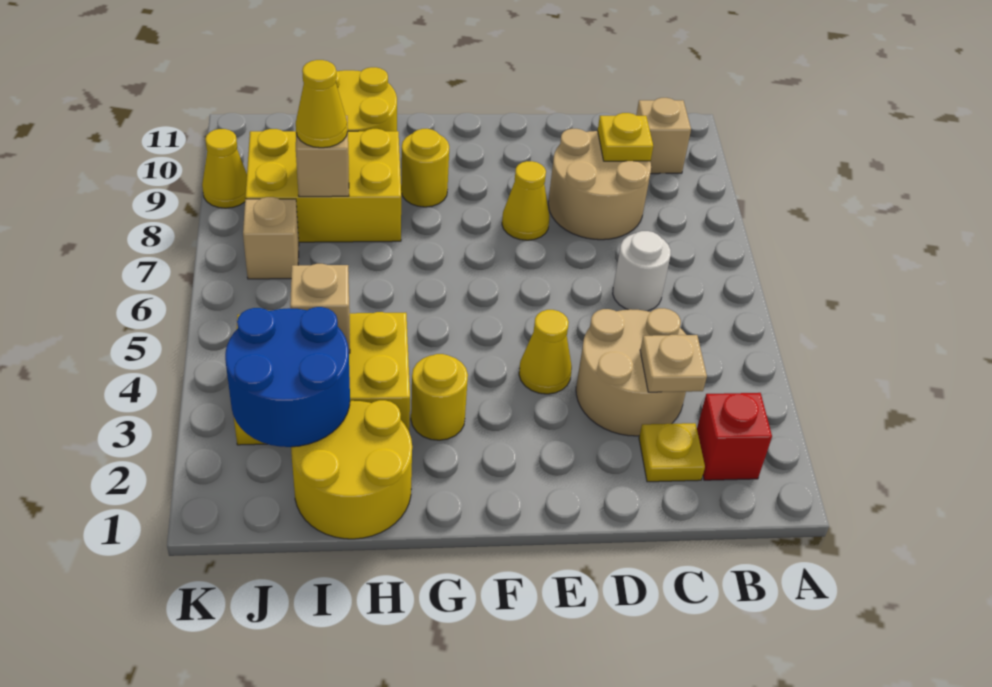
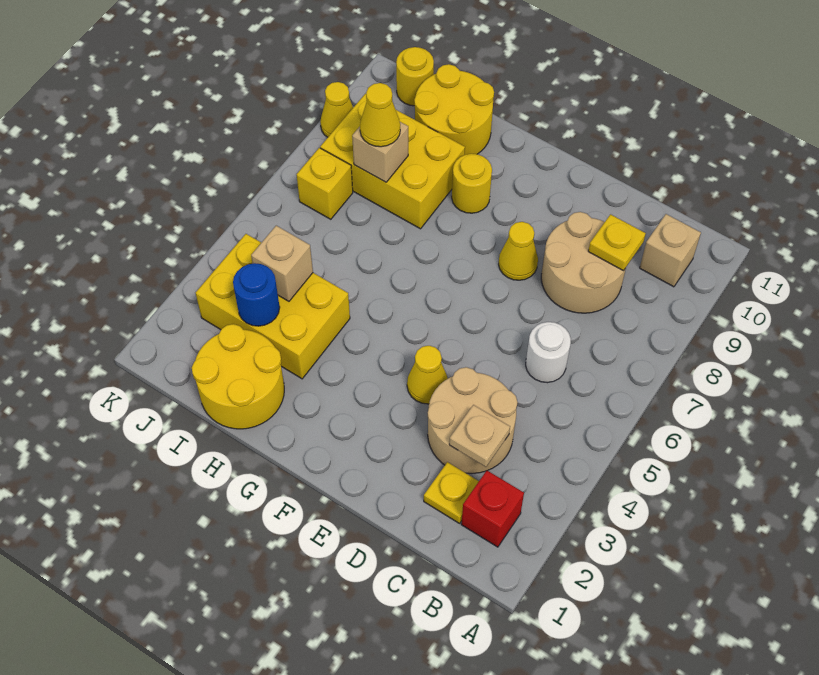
yellow round brick G3 level 1 -> yellow round brick J11 level 1
blue round brick I2:J3 level 2 -> blue round brick I3 level 2
tan brick J7 level 1 -> yellow brick J7 level 1

